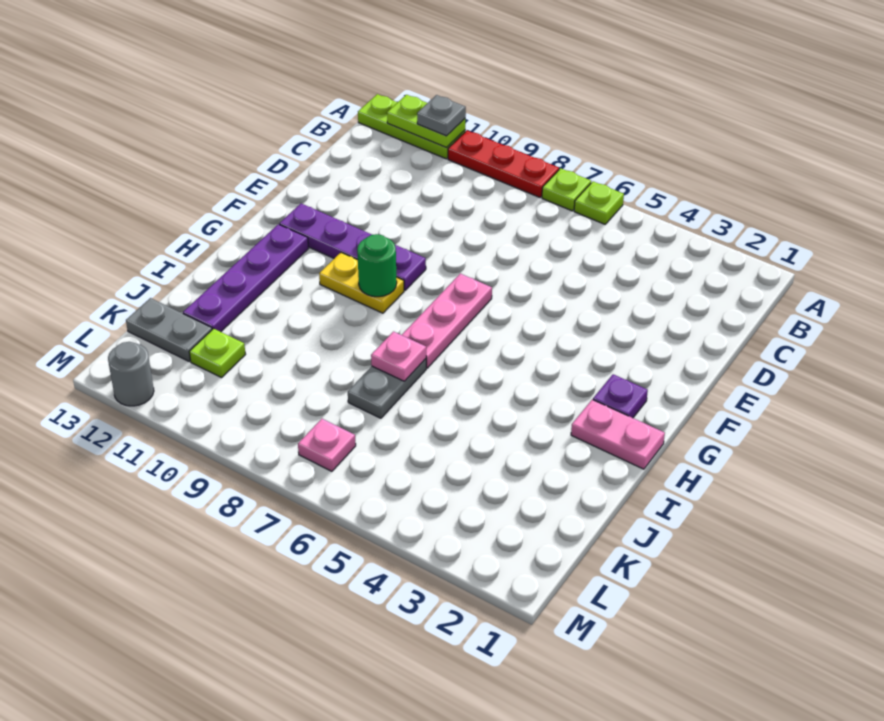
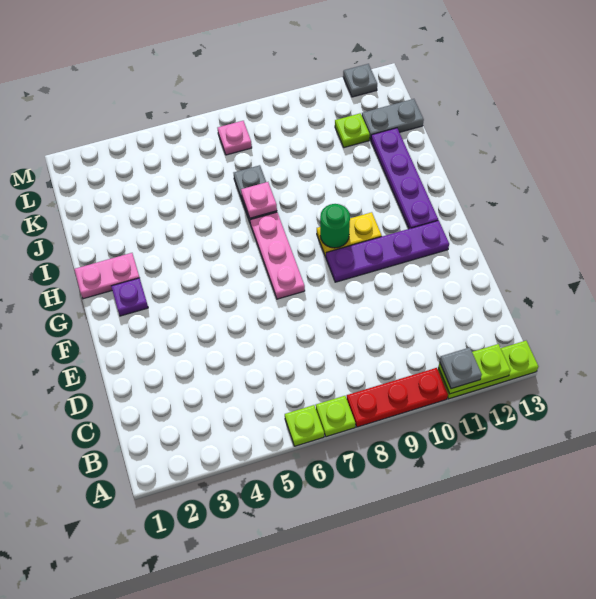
grey round brick M12 level 1 -> grey plate M12 level 1

